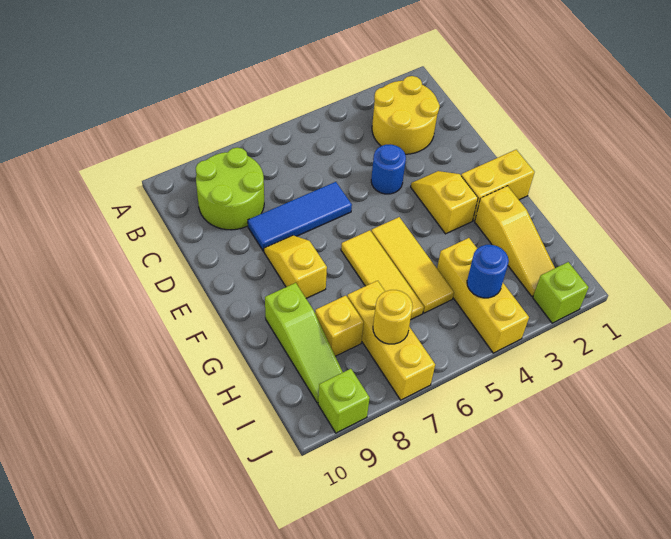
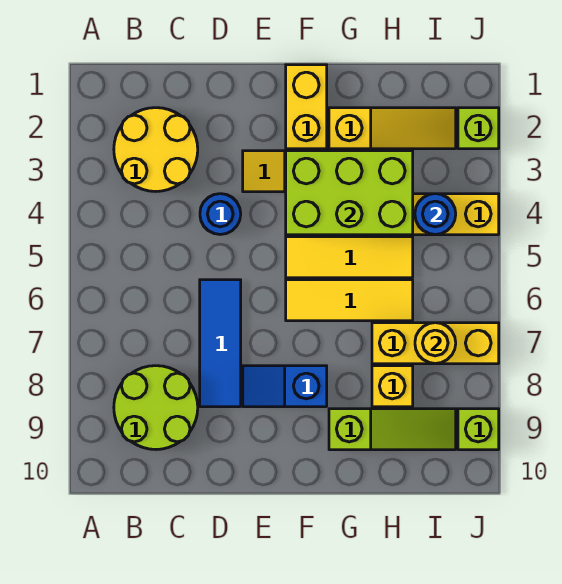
yellow slope E8:F8 level 1 top F -> blue slope E8:F8 level 1 top F
none -> lime brick F3:H4 level 2

